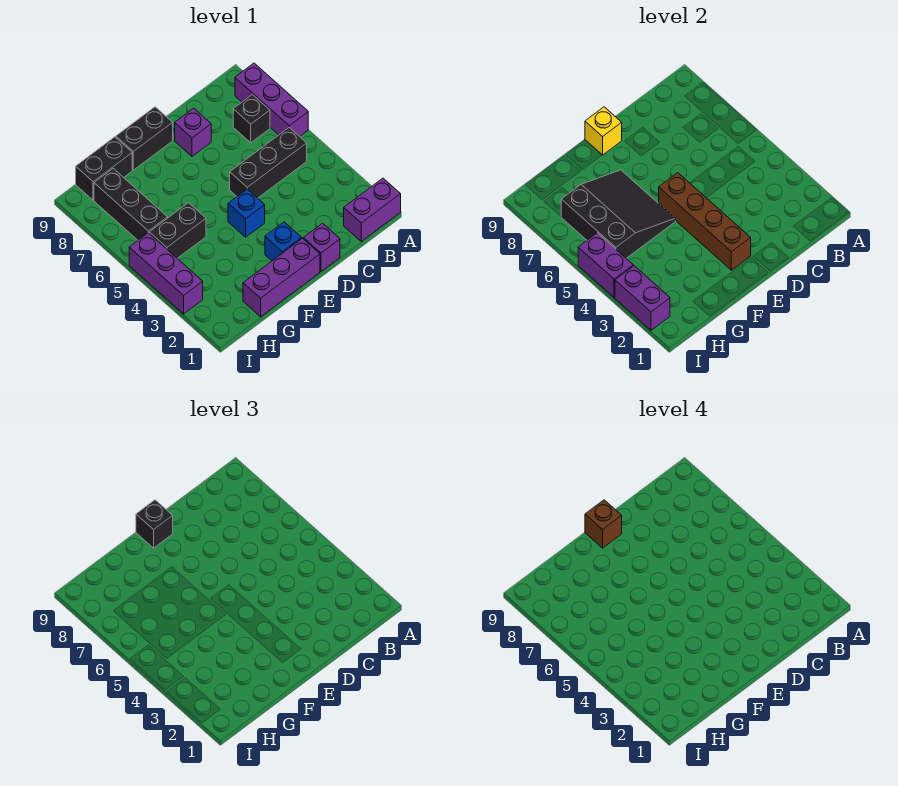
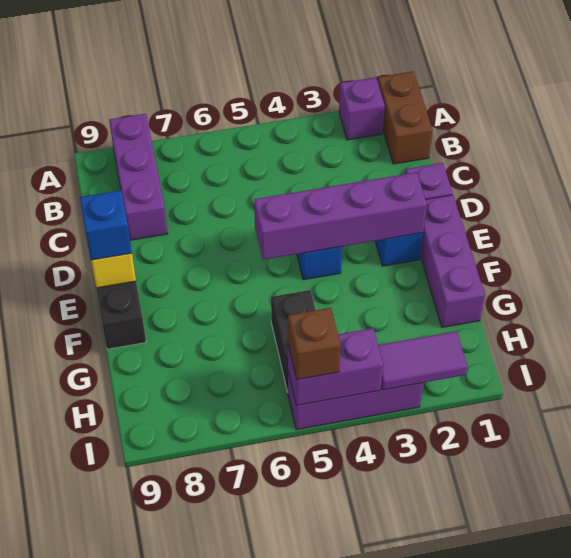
purple brick A1:B1 level 1 -> brown brick A1:B1 level 1
purple brick A6:A8 level 1 -> purple brick A8:C8 level 1
black brick B5:D5 level 1 -> none
black brick B7 level 1 -> none
purple brick D8 level 1 -> purple brick A2 level 1
brown brick E2:E5 level 2 -> purple brick E2:E5 level 2
black brick E9 level 3 -> blue brick E9 level 3
brown brick E9 level 4 -> brown brick I5 level 3
black slope F5:H7 level 2 top H -> none
black brick G9:H9 level 1 -> none
black brick H6:H8 level 1 -> none
purple brick I2:I3 level 2 -> purple tile I2:I3 level 2

